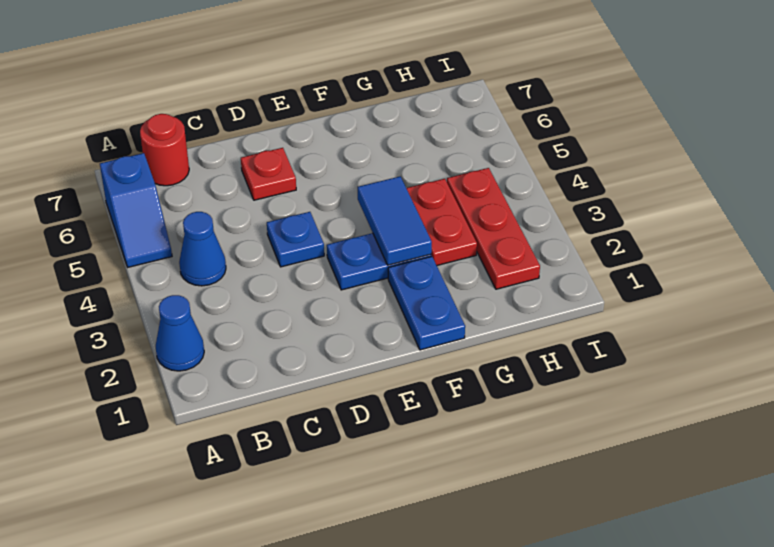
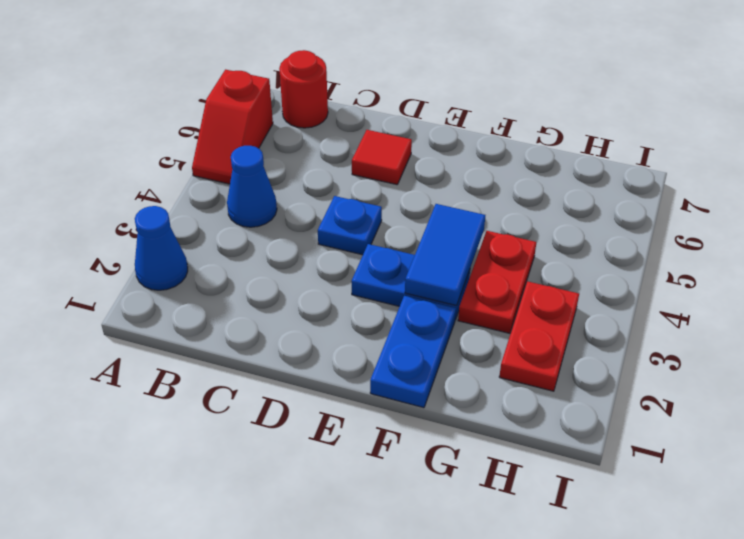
blue slope A5:A6 level 1 top 6 -> red slope A5:A6 level 1 top 6
red plate D6 level 1 -> red tile D6 level 1
red plate H2:H4 level 1 -> red plate H2:H3 level 1

